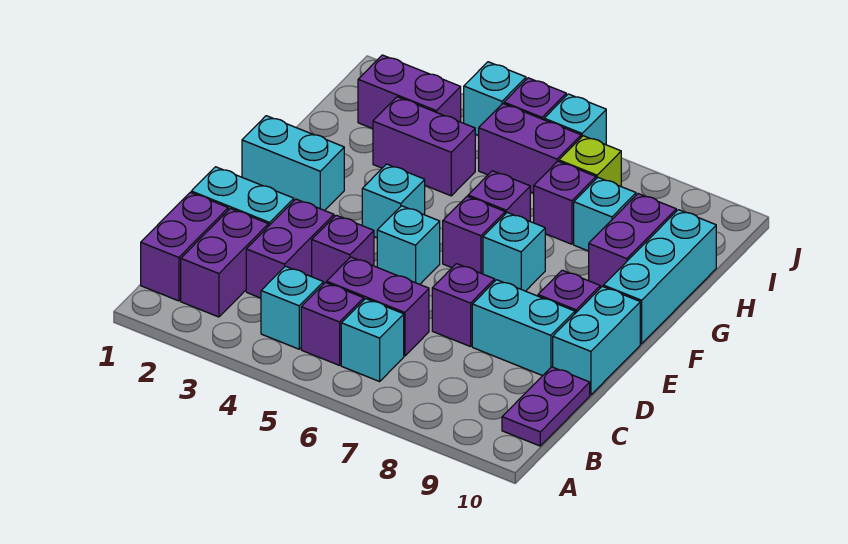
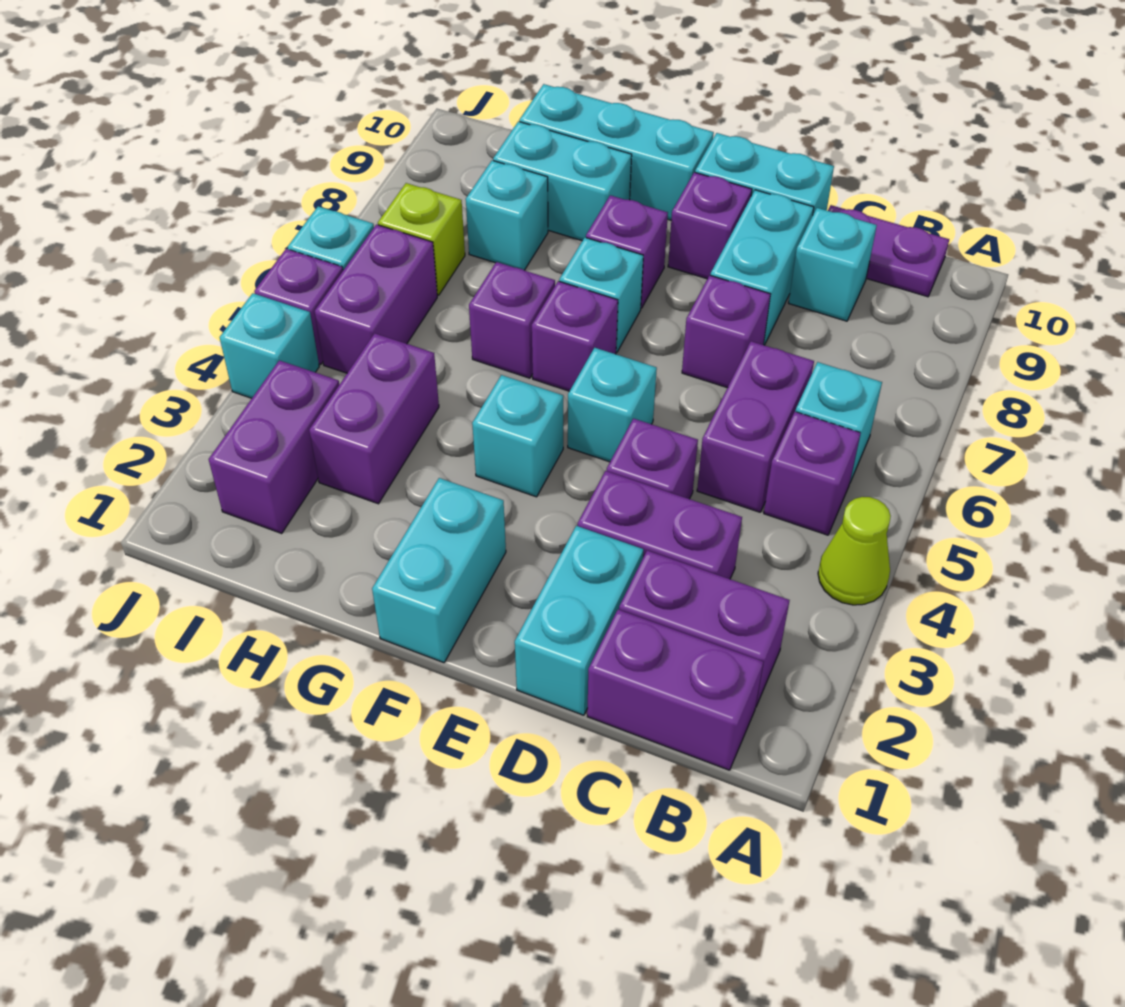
none -> lime cone A4 level 1
cyan brick B4 level 1 -> cyan brick C9 level 1
purple brick G9:H9 level 1 -> cyan brick G9:H9 level 1
purple brick H7 level 1 -> purple brick F8 level 1

